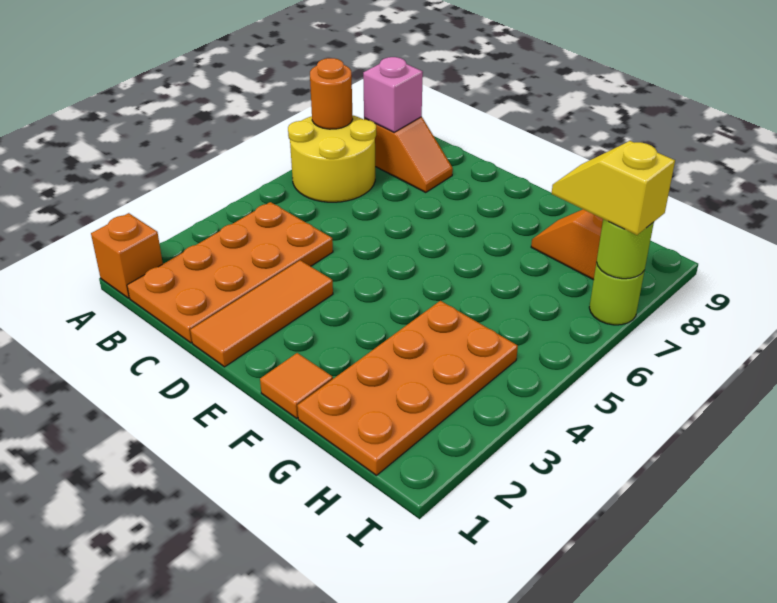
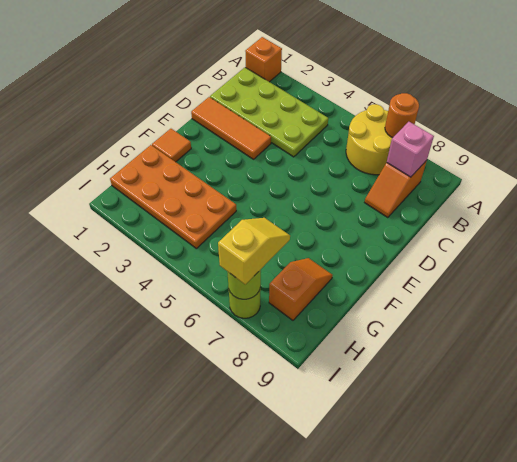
orange plate B1:C4 level 1 -> lime plate B1:C4 level 1

